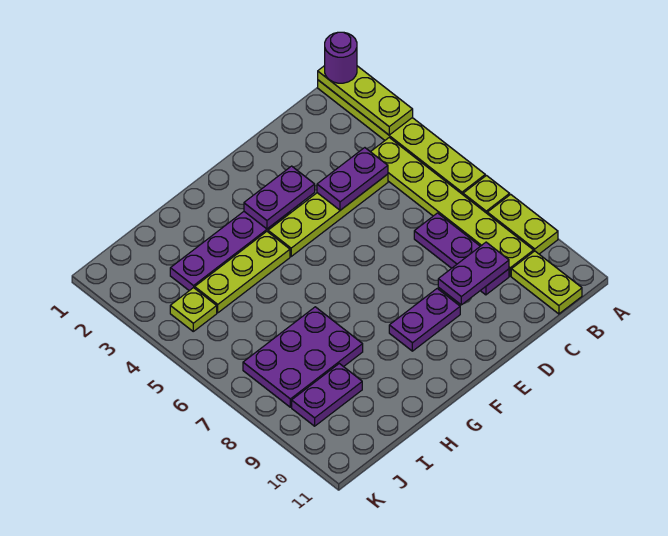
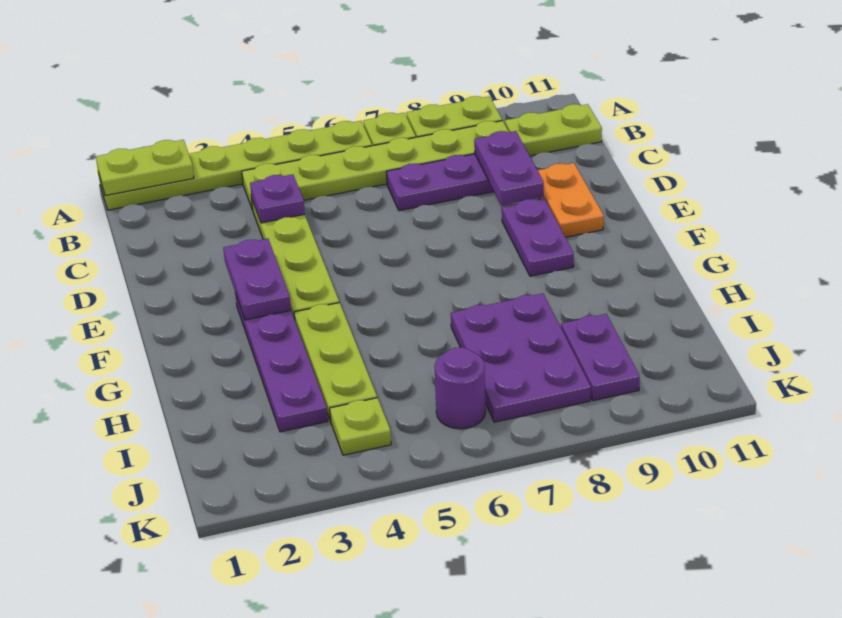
lime plate A1:A3 level 2 -> lime plate A1:A2 level 2
purple round brick A1 level 3 -> purple round brick J6 level 1
purple plate C4:D4 level 2 -> purple plate C4 level 2
none -> orange plate D10:E10 level 1

